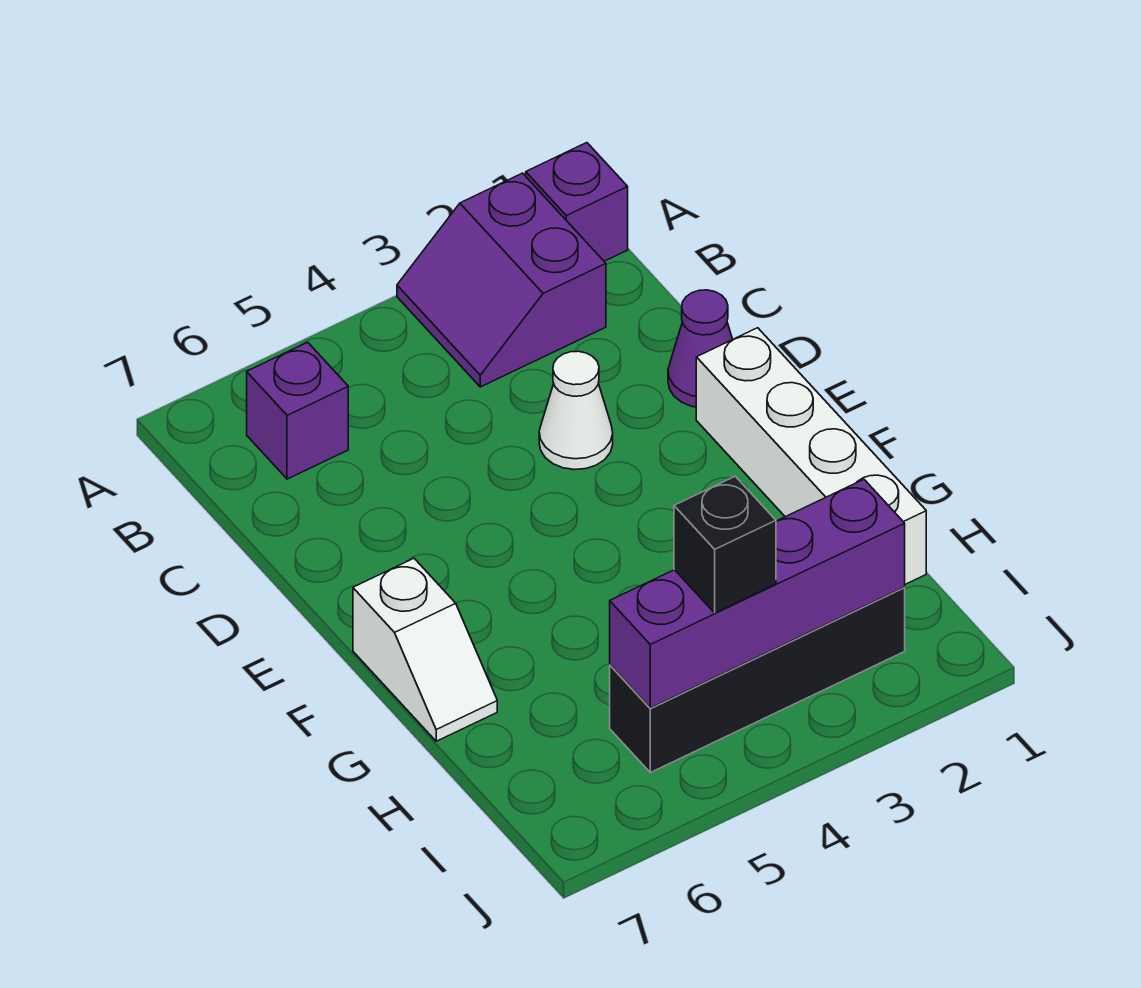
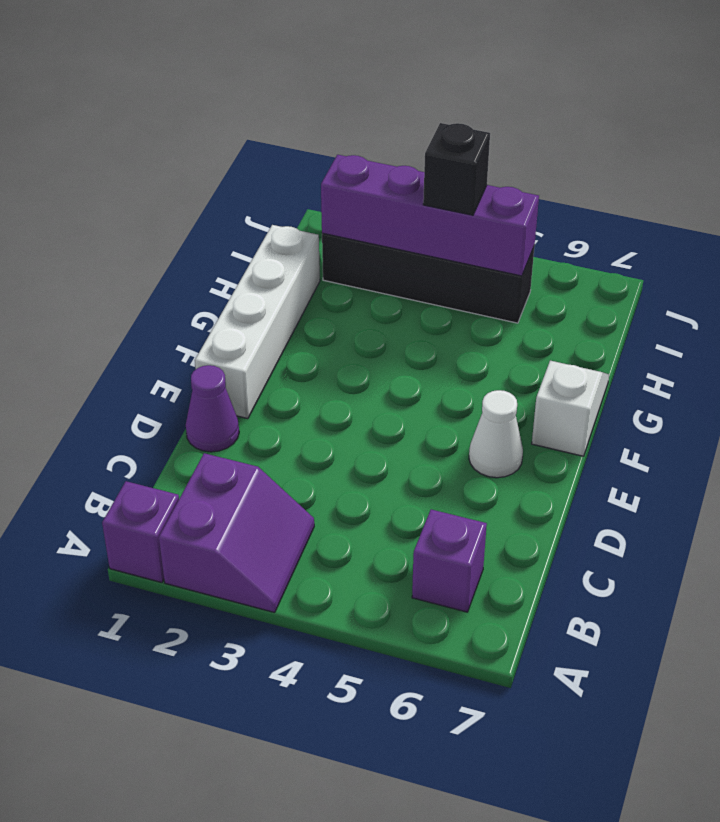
white cone D3 level 1 -> white cone E6 level 1

